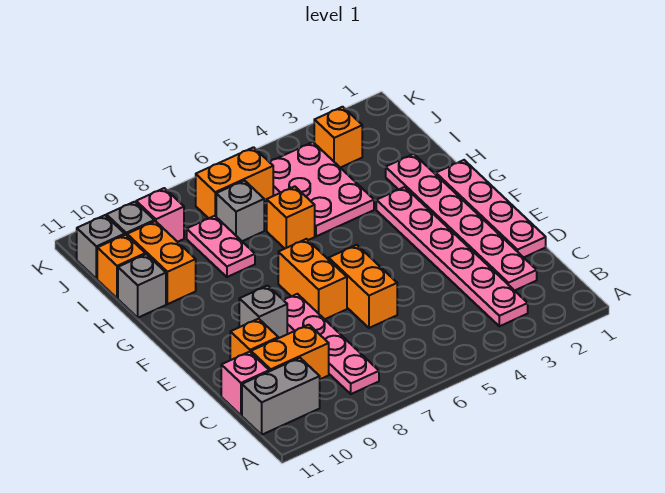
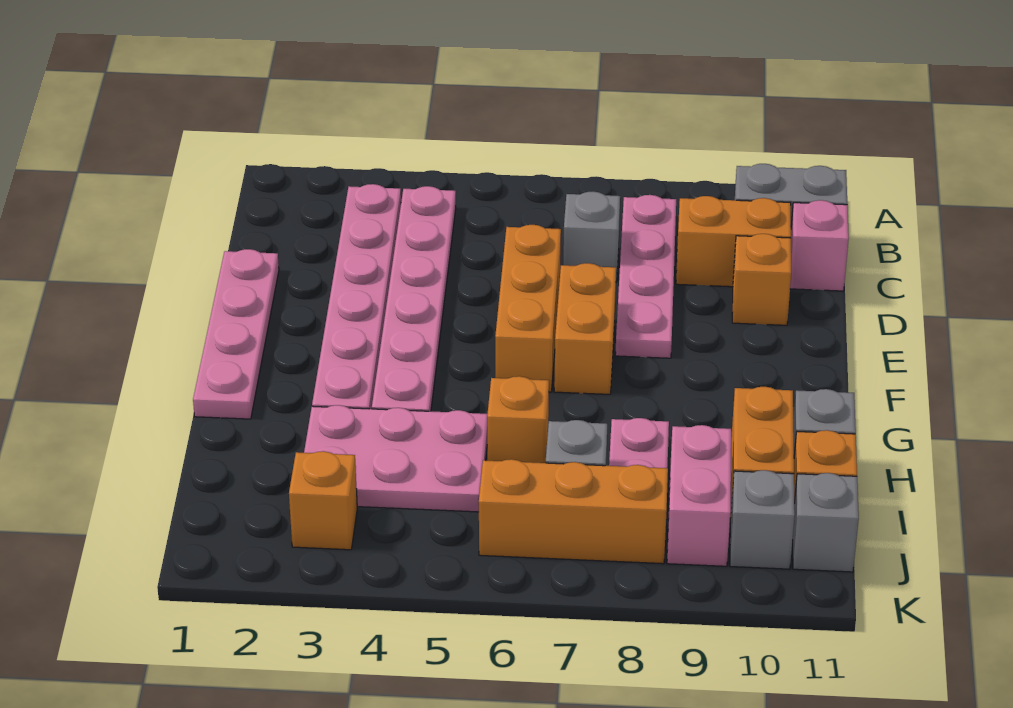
pink plate C2:H2 level 1 -> pink plate B4:G4 level 1
orange brick D6:E6 level 1 -> orange brick D6:F6 level 1
grey brick E9 level 1 -> grey brick C7 level 1
pink plate H4:J5 level 1 -> pink plate H3:I5 level 1
orange brick J6:J7 level 1 -> orange brick J6:J8 level 1
pink brick J9 level 1 -> pink brick I9:J9 level 1

